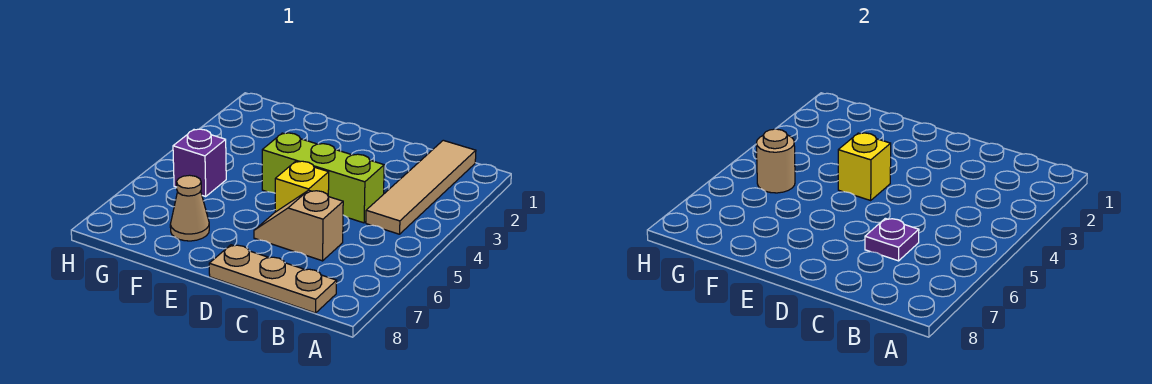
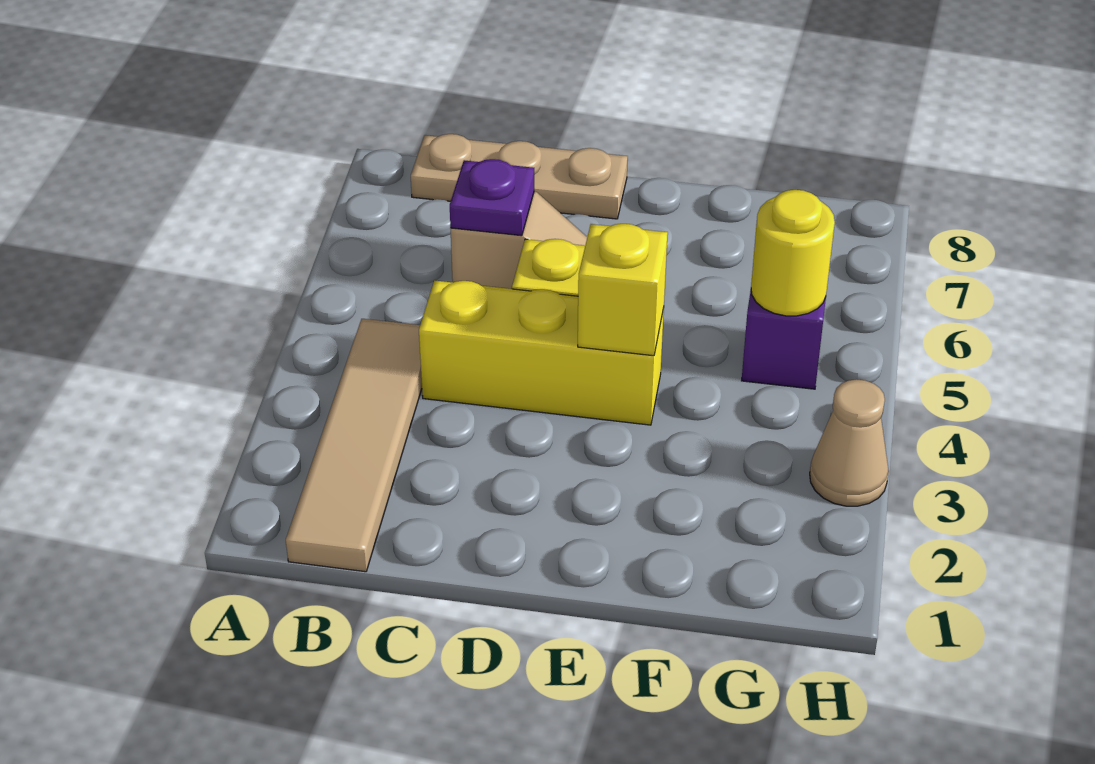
lime brick C4:E4 level 1 -> yellow brick C4:E4 level 1
tan cone F7 level 1 -> tan cone H3 level 1
tan round brick G5 level 2 -> yellow round brick G5 level 2

